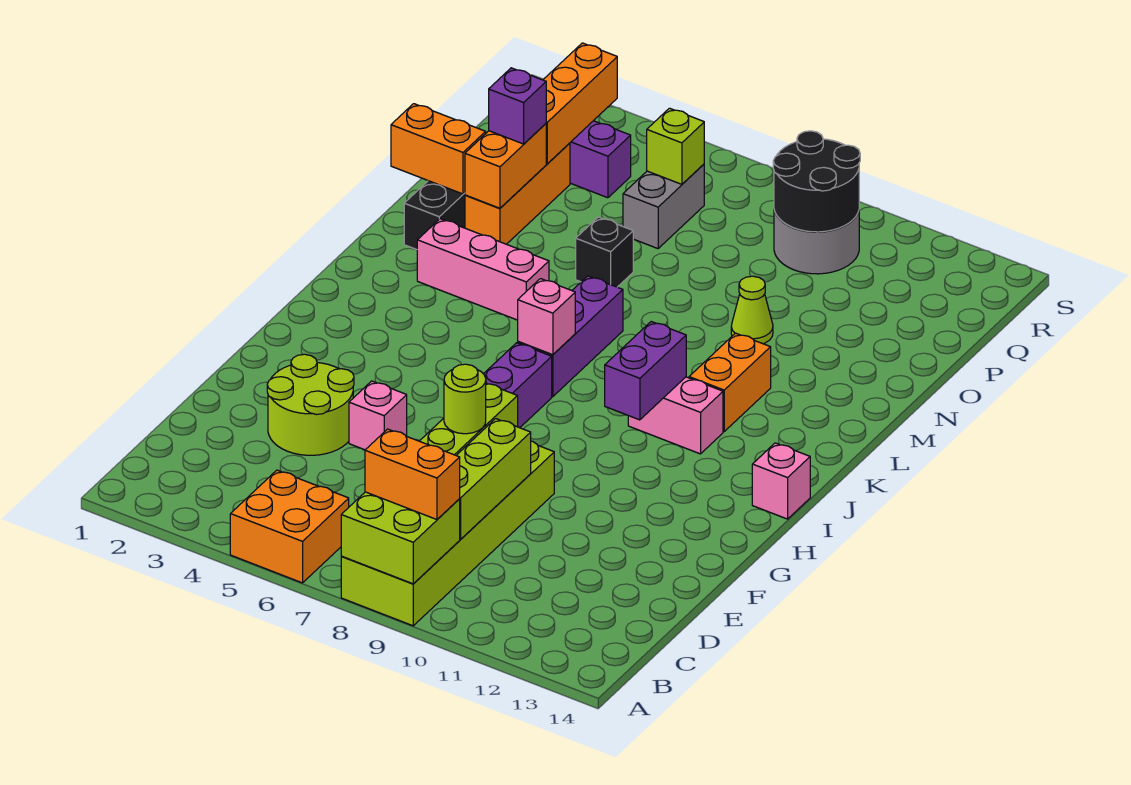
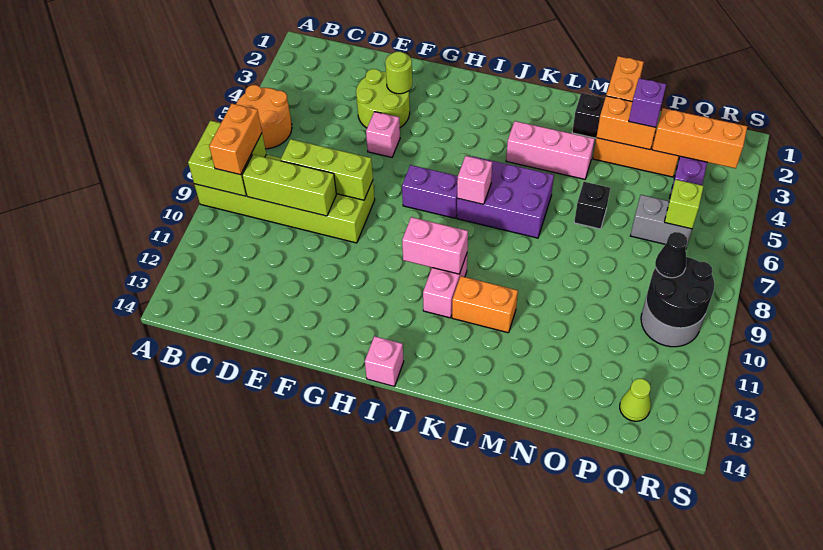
orange brick A5:B6 level 1 -> orange round brick A5:B6 level 1
lime round brick E8 level 3 -> lime round brick F3 level 2
purple brick I10:J10 level 2 -> pink brick I10:J10 level 2
purple brick J7:L7 level 1 -> purple brick J6:L7 level 1
pink brick L3:L5 level 1 -> pink brick K4:M4 level 1
lime cone N10 level 1 -> lime cone Q13 level 1
none -> black cone Q9 level 3

